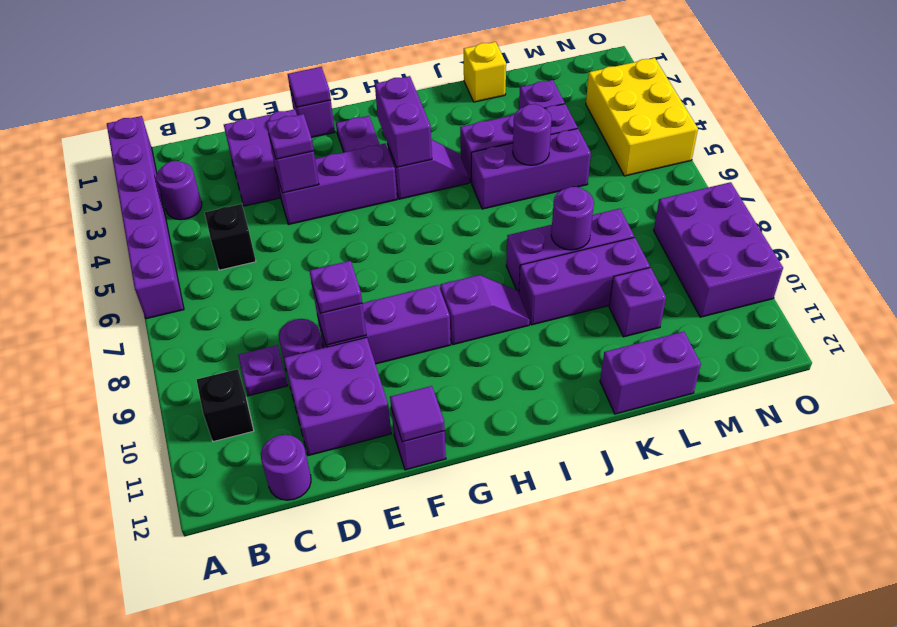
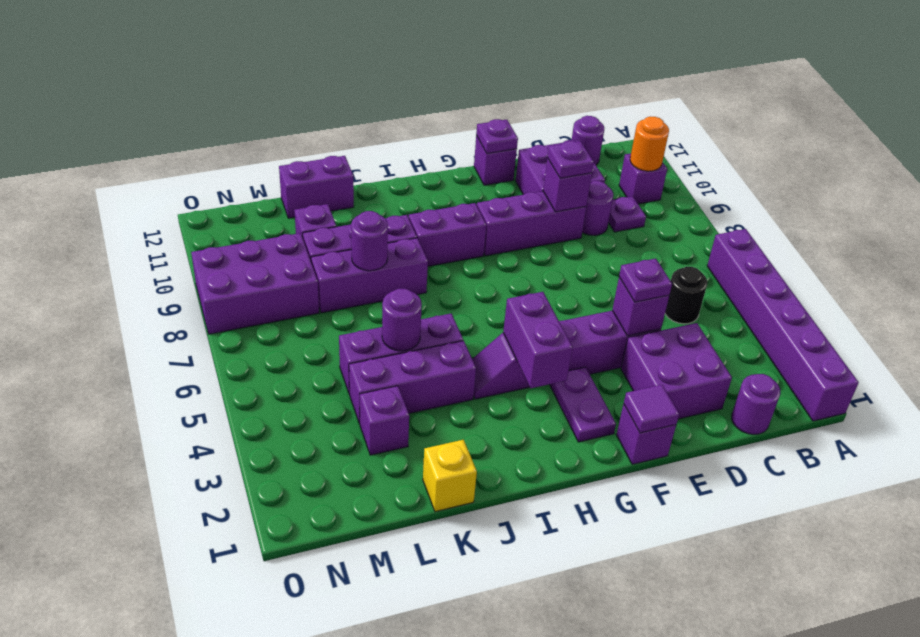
purple round brick B3 level 1 -> purple round brick C1 level 1
black brick B10 level 1 -> purple brick B10 level 1
none -> orange round brick B10 level 2
black brick C5 level 1 -> black round brick C5 level 1
purple tile F12 level 2 -> purple plate F12 level 2
purple slope H9:I9 level 1 top H -> purple brick H9:I9 level 1
yellow brick N3:O5 level 1 -> none
purple brick N8:O10 level 1 -> purple brick M8:O9 level 1

